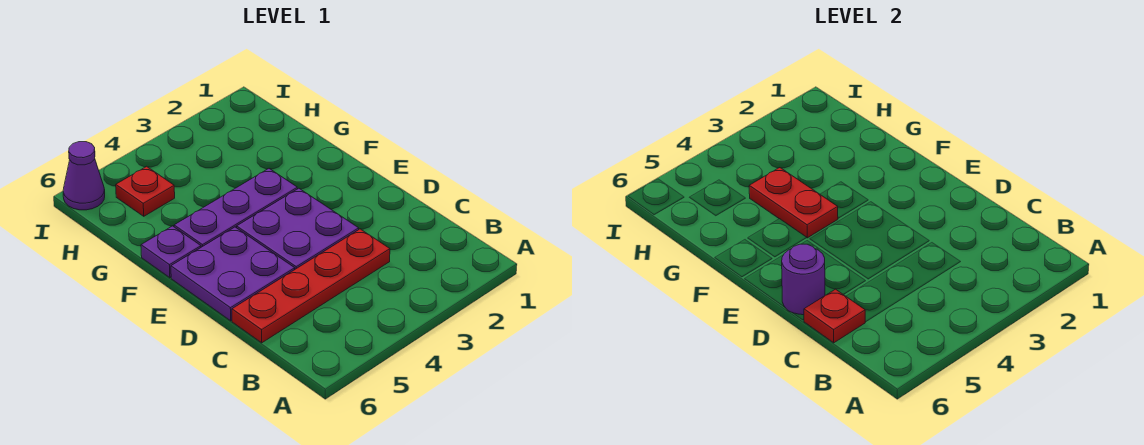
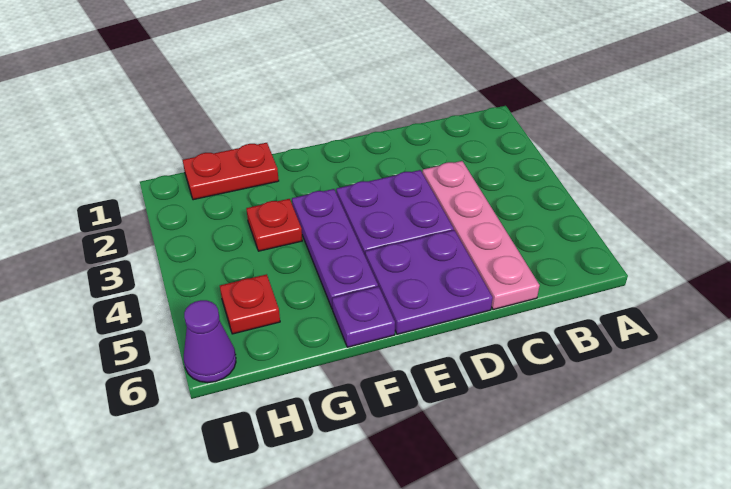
red plate C3:C6 level 1 -> pink plate C3:C6 level 1
red plate C6 level 2 -> red plate G3 level 1
purple round brick D6 level 2 -> none
red plate F4:G4 level 2 -> red plate G1:H1 level 1

